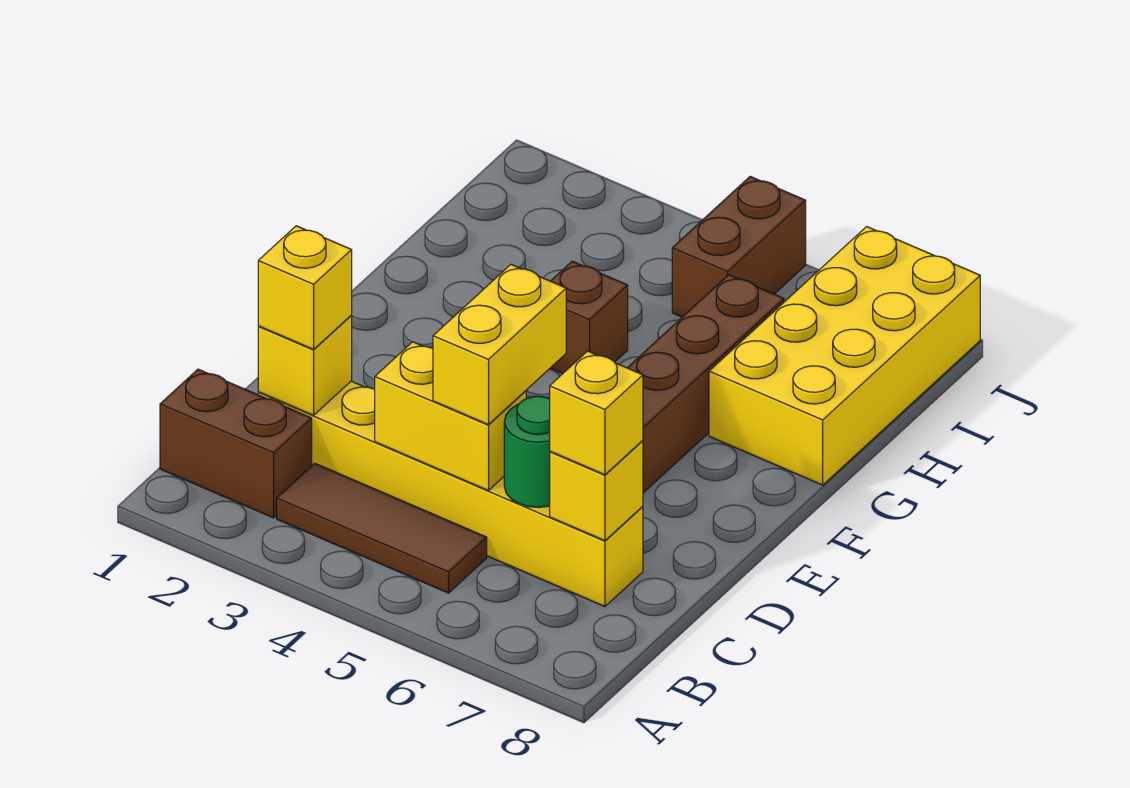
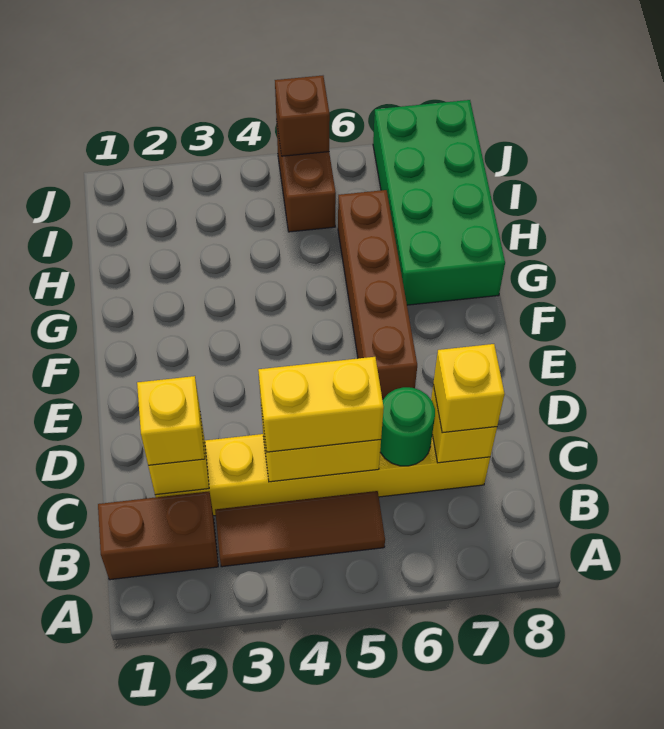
yellow brick C5:D5 level 3 -> yellow brick C4:C5 level 3
brown brick G4 level 1 -> brown brick J5 level 2
yellow brick G7:J8 level 1 -> green brick G7:J8 level 1

